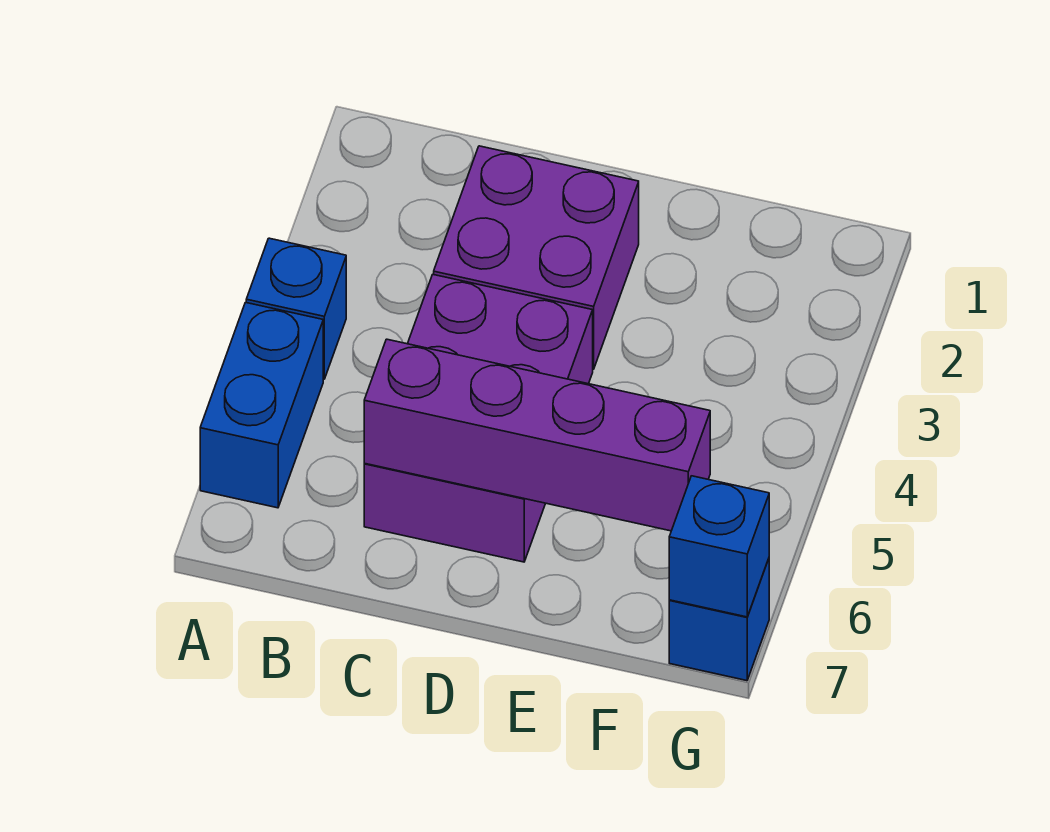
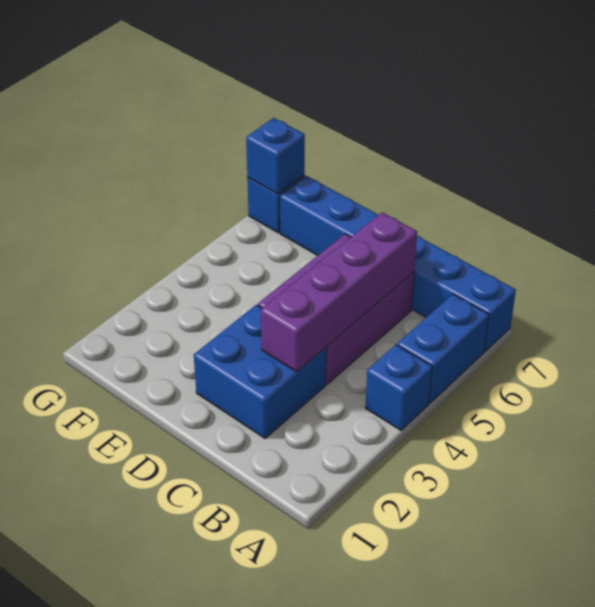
none -> blue brick A7:F7 level 1
purple brick C2:D3 level 1 -> blue brick C2:D3 level 1
purple brick C6:F6 level 2 -> purple brick C3:C6 level 2

